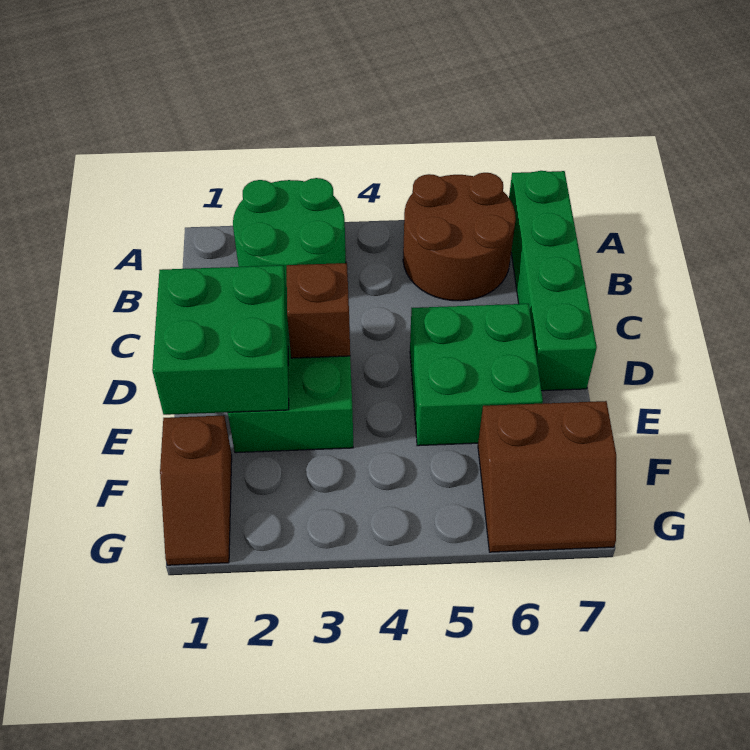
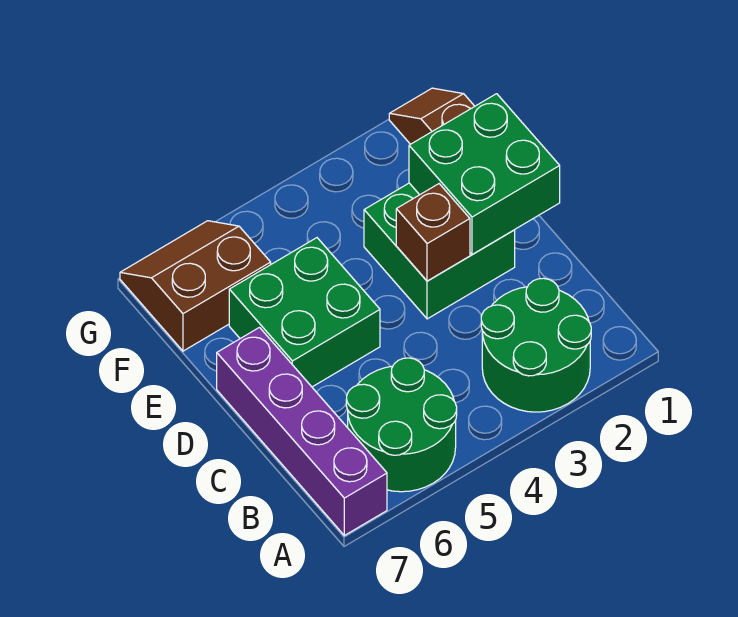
brown round brick A5:B6 level 1 -> green round brick A5:B6 level 1
green brick A7:D7 level 1 -> purple brick A7:D7 level 1

